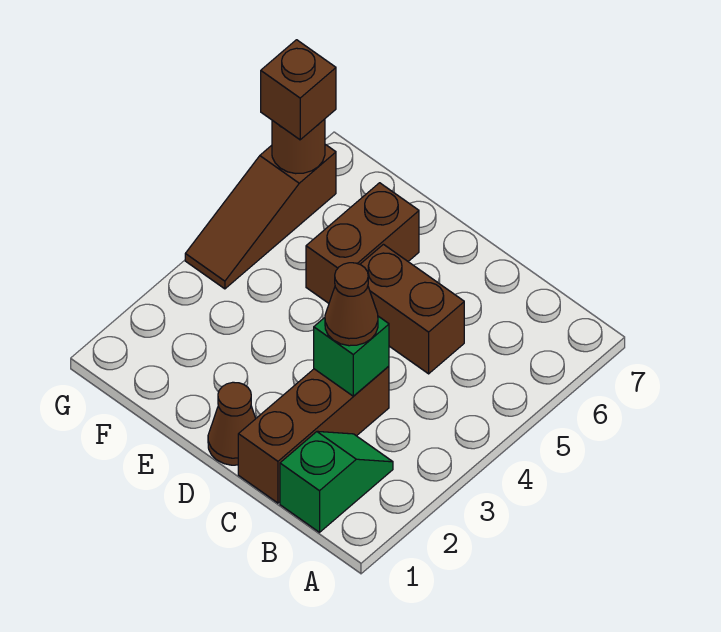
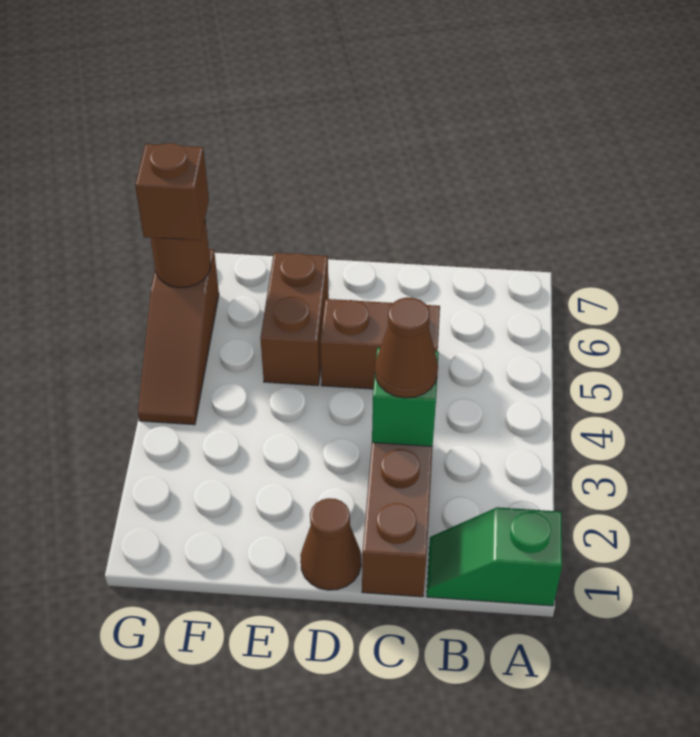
green slope B1:B2 level 1 top 1 -> green slope A1:B1 level 1 top A

